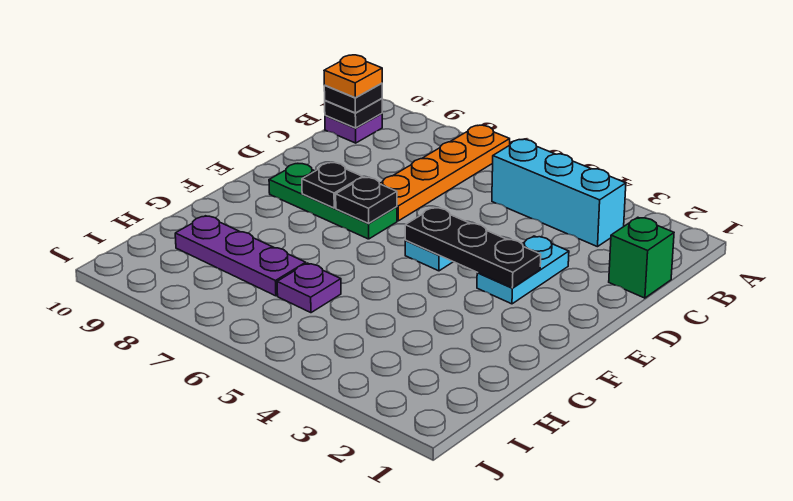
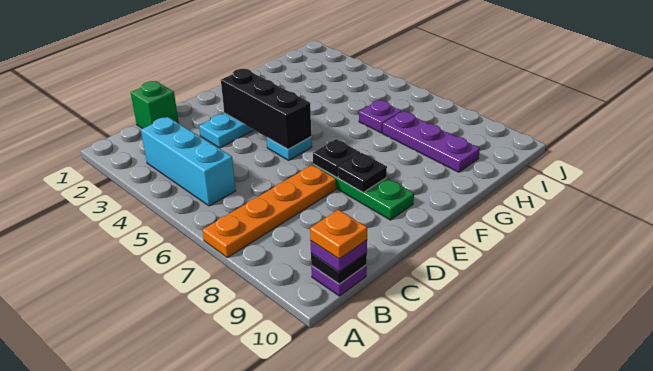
black plate B10 level 3 -> purple plate B10 level 3
black plate E3:E5 level 2 -> black brick E3:E5 level 2

